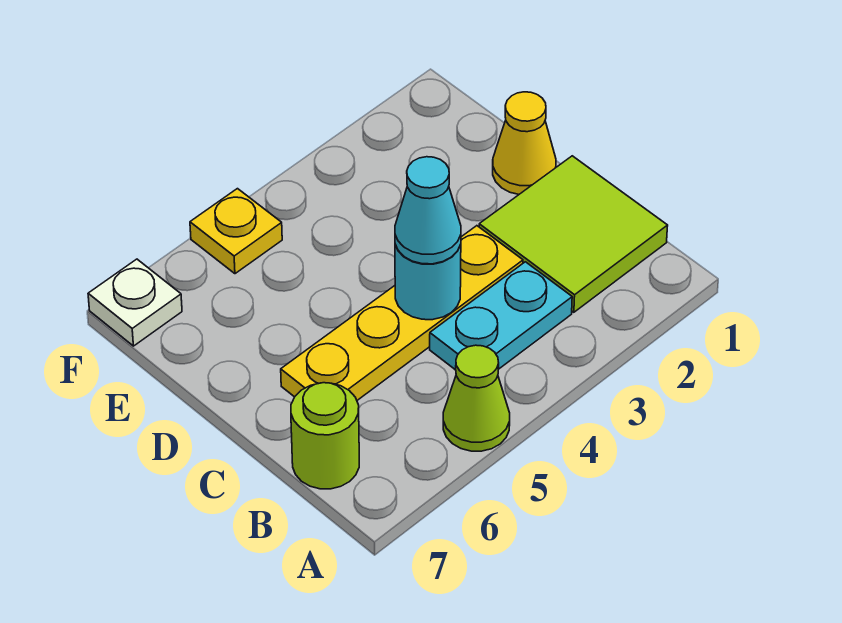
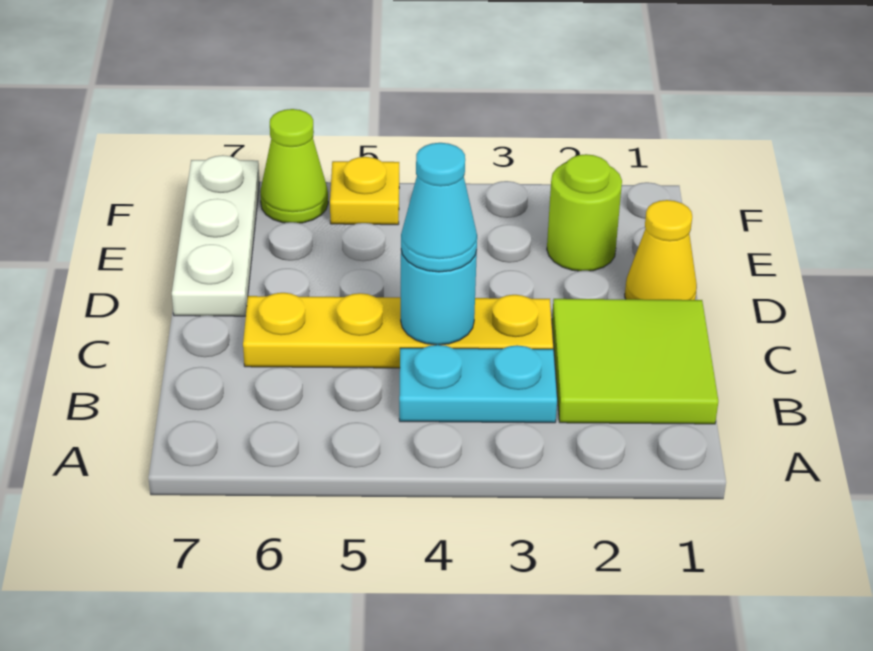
lime cone A5 level 1 -> lime cone F6 level 1
lime round brick B7 level 1 -> lime round brick E2 level 1
white plate F7 level 1 -> white plate D7:F7 level 1

